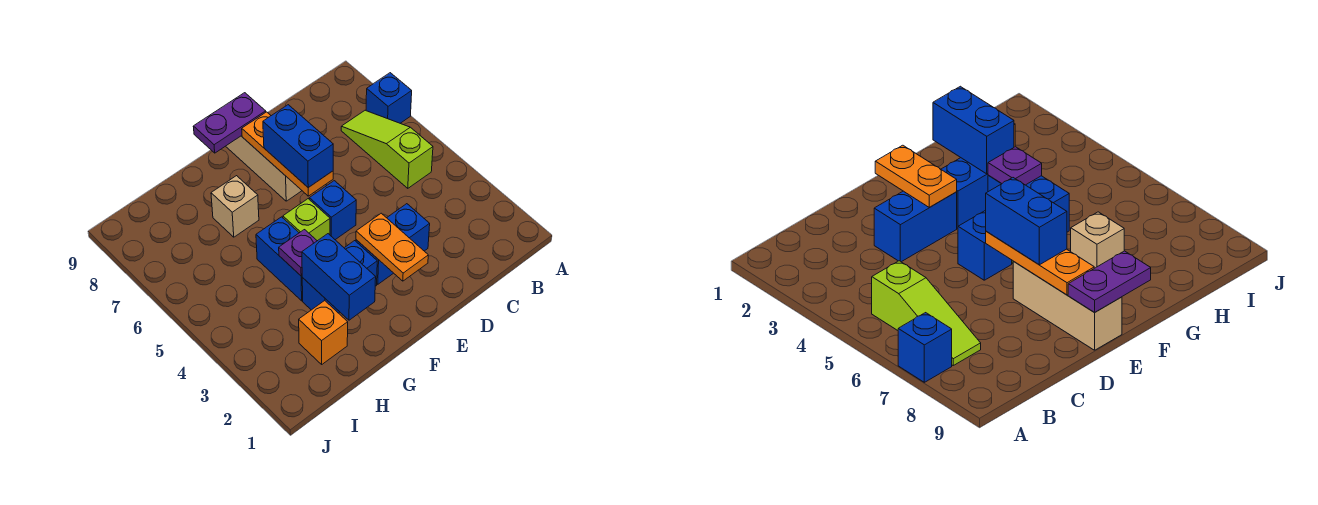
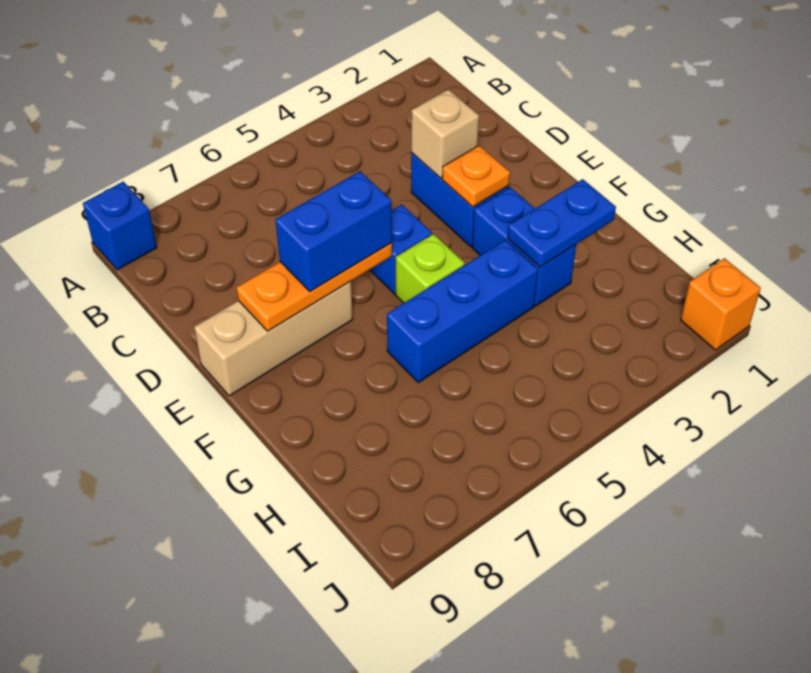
blue brick A7 level 1 -> blue brick A9 level 1
lime slope B5:B7 level 1 top 5 -> none
orange plate E2:E3 level 2 -> orange plate E3 level 2
purple plate E9:F9 level 2 -> none
blue brick G2:G3 level 2 -> blue plate G2:G3 level 2
blue brick G4:G5 level 1 -> blue brick G4:G6 level 1
purple plate G4 level 2 -> none
tan brick G7 level 1 -> tan brick D3 level 2
orange brick H2 level 1 -> orange brick J1 level 1

